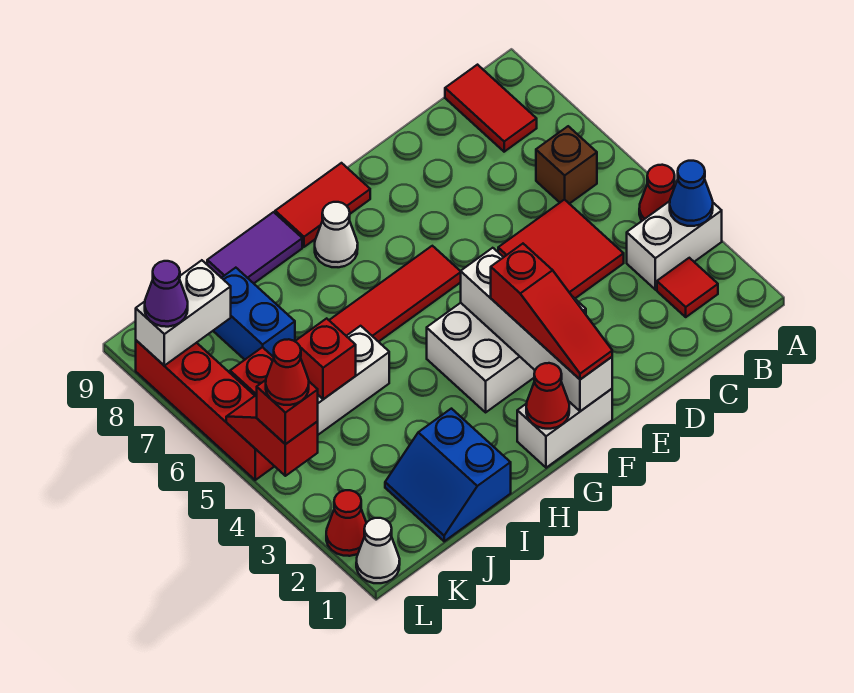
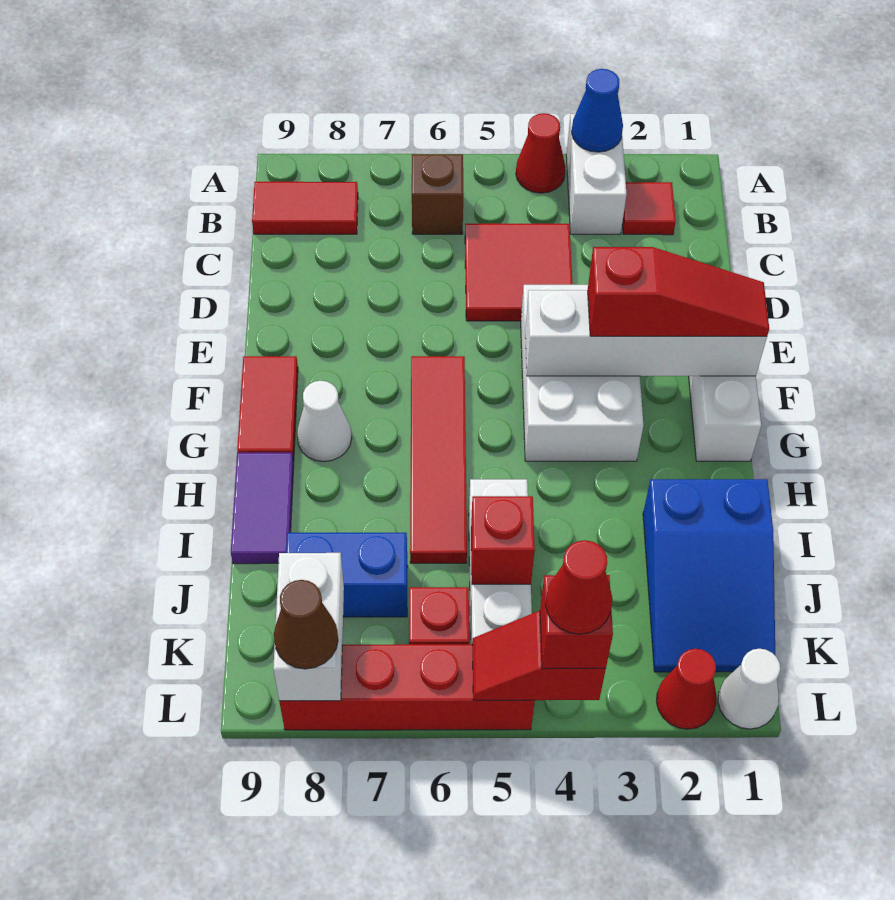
red cone G1 level 2 -> none
blue slope I1:J2 level 1 top I -> blue slope I1:K2 level 1 top I
purple cone L8 level 3 -> brown cone L8 level 3

